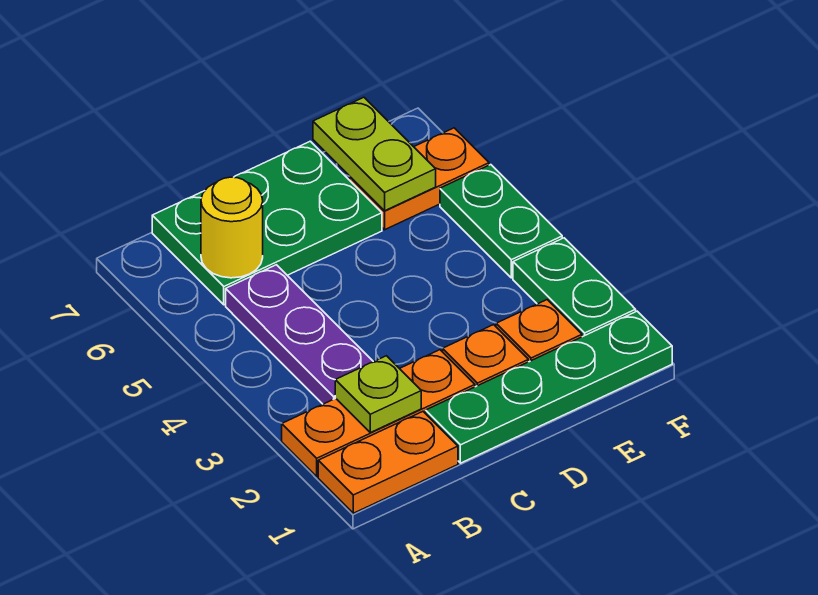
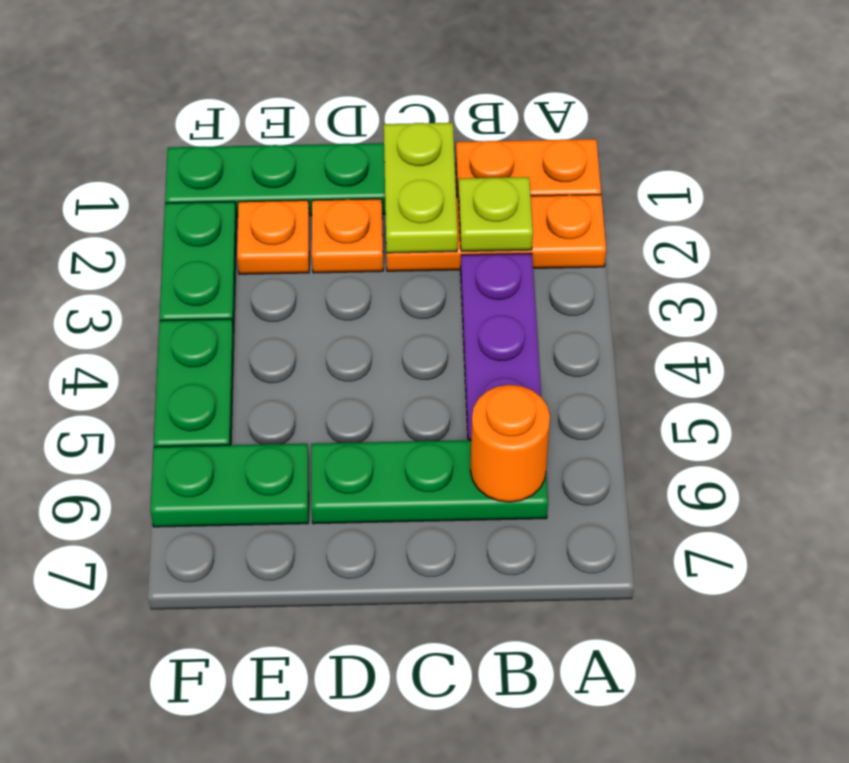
green plate B6:D7 level 1 -> green plate B6:D6 level 1
yellow round brick B6 level 2 -> orange round brick B6 level 2
orange plate E6:F6 level 1 -> green plate E6:F6 level 1
lime plate E6:E7 level 2 -> lime plate C1:C2 level 2

